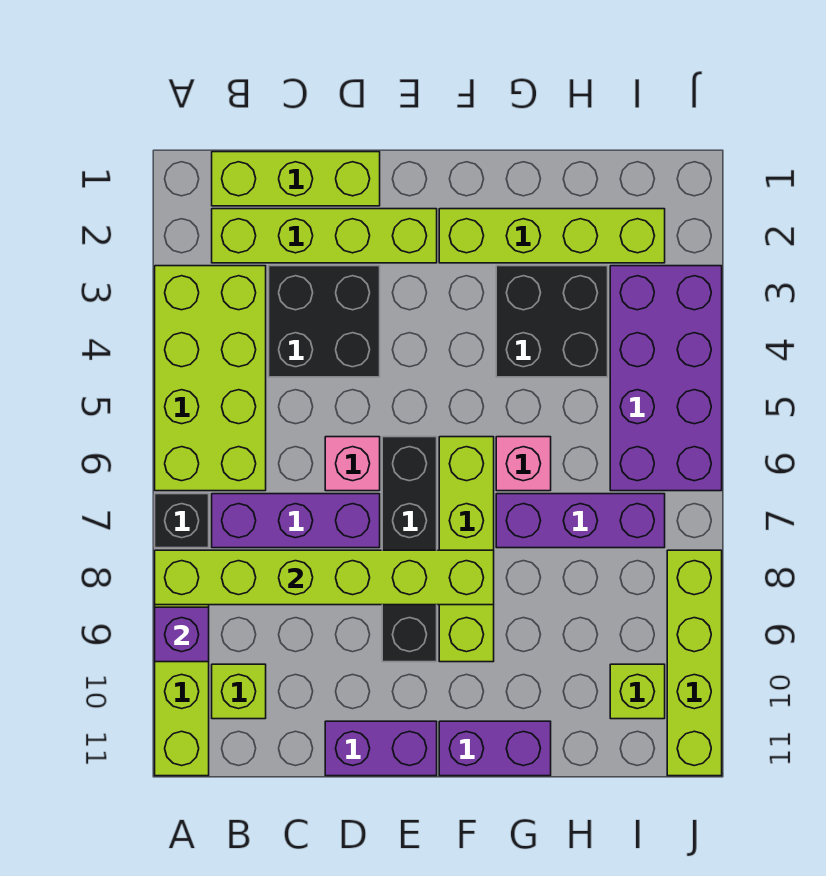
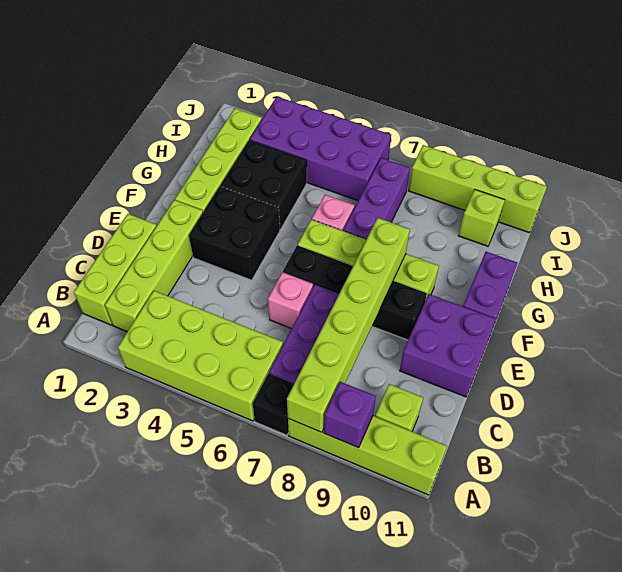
black brick C3:D4 level 1 -> black brick E3:F4 level 1
purple brick D11:E11 level 1 -> purple brick D10:E11 level 1

